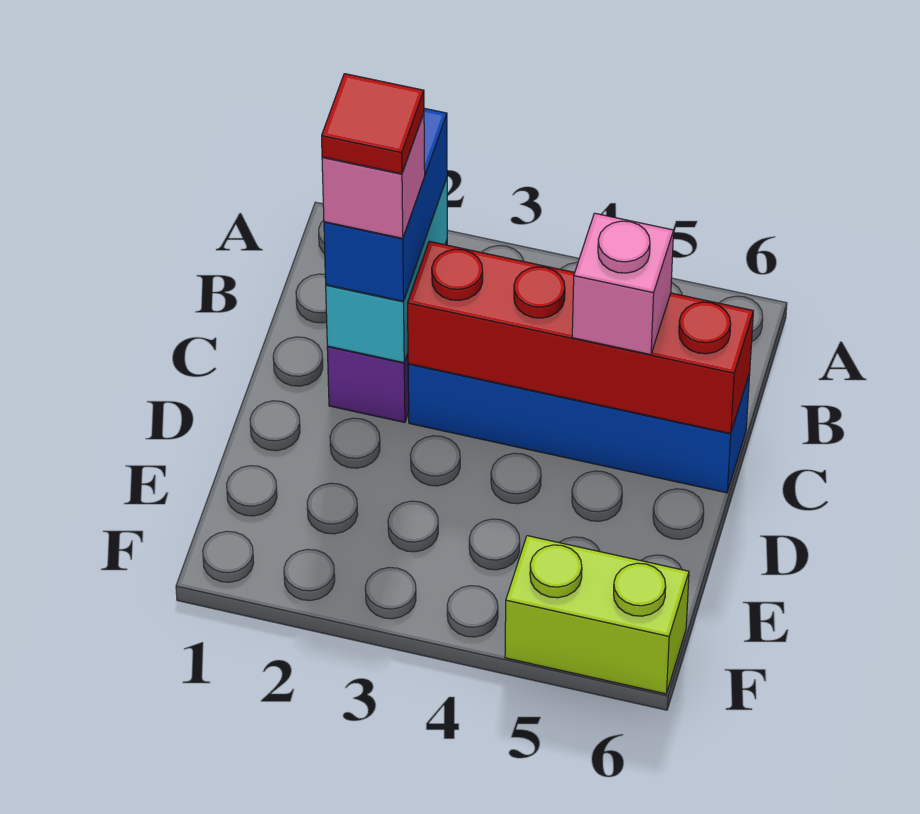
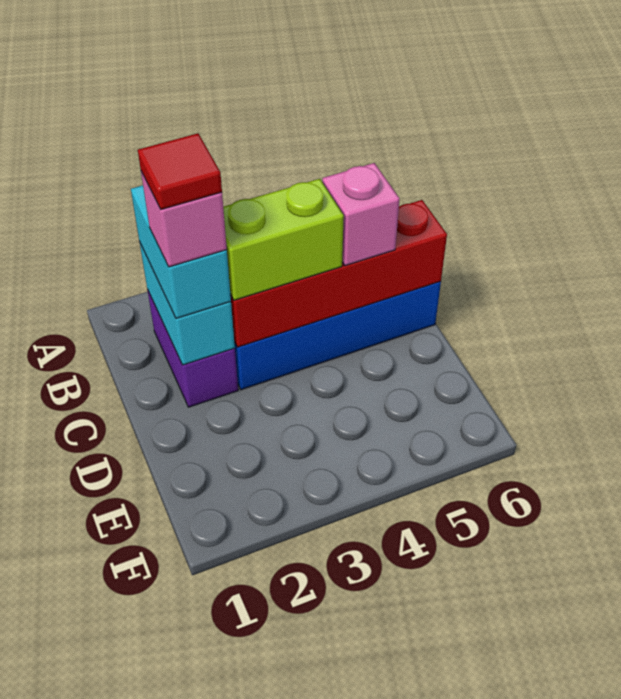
blue brick B2:C2 level 3 -> cyan brick B2:C2 level 3
lime brick F5:F6 level 1 -> lime brick C3:C4 level 3

